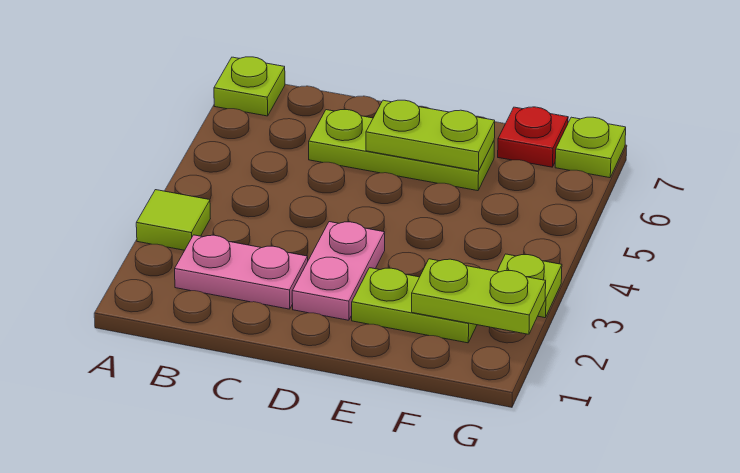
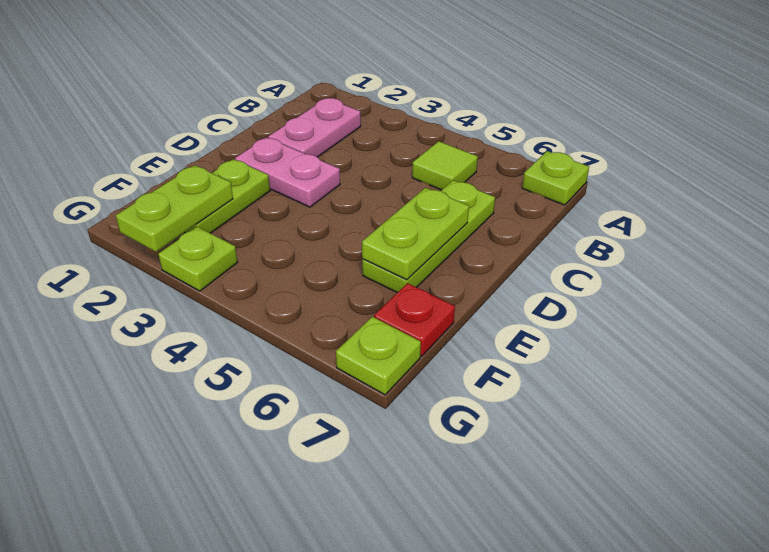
lime tile A3 level 1 -> lime tile B5 level 1

